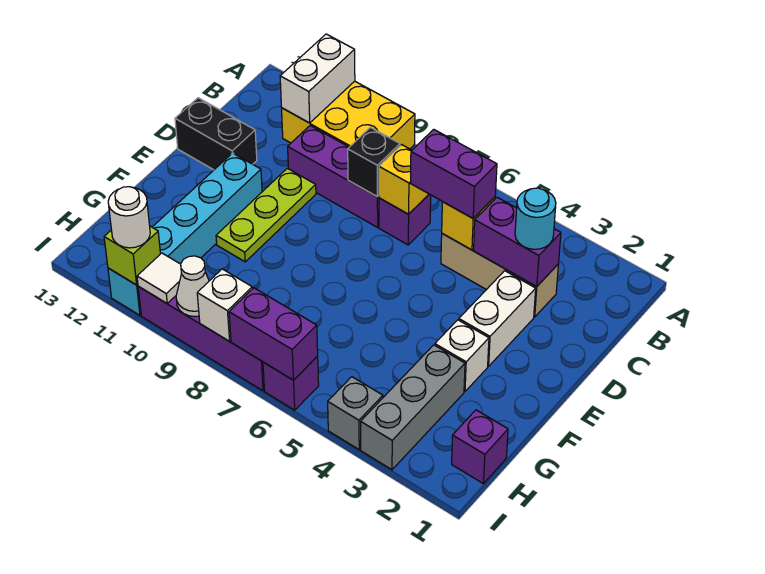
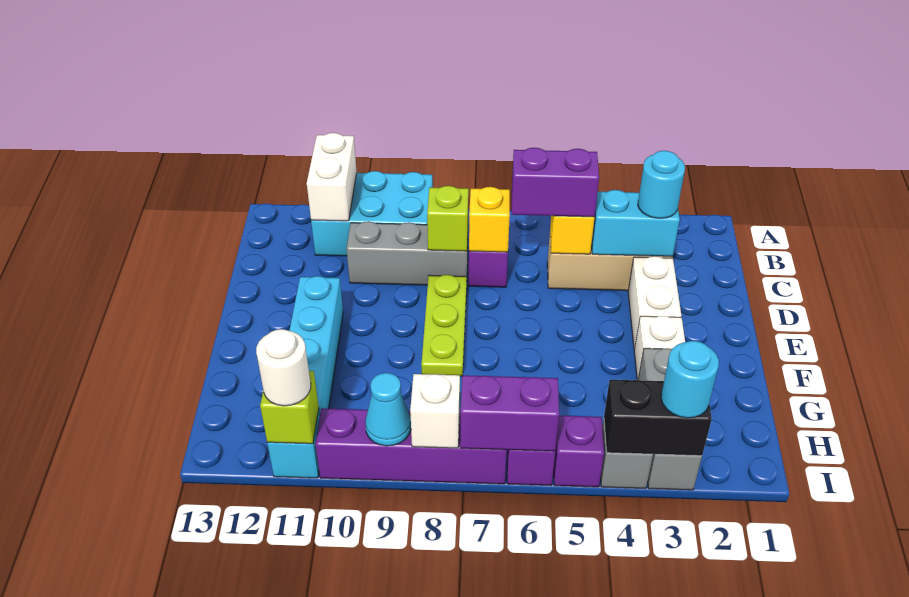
yellow brick A9:B11 level 1 -> cyan brick A9:B11 level 1
purple brick C3:C4 level 2 -> cyan brick C3:C4 level 2
purple brick C8:C10 level 1 -> grey brick C8:C10 level 1
black brick C8 level 2 -> lime brick C8 level 2
lime plate D10:F10 level 1 -> lime plate D8:F8 level 1
black brick D12:D13 level 1 -> black brick I3:I4 level 2
purple brick H1 level 1 -> purple brick I5 level 1
none -> cyan round brick I3 level 3
white cone I9 level 2 -> cyan cone I9 level 2
white tile I10 level 2 -> none

